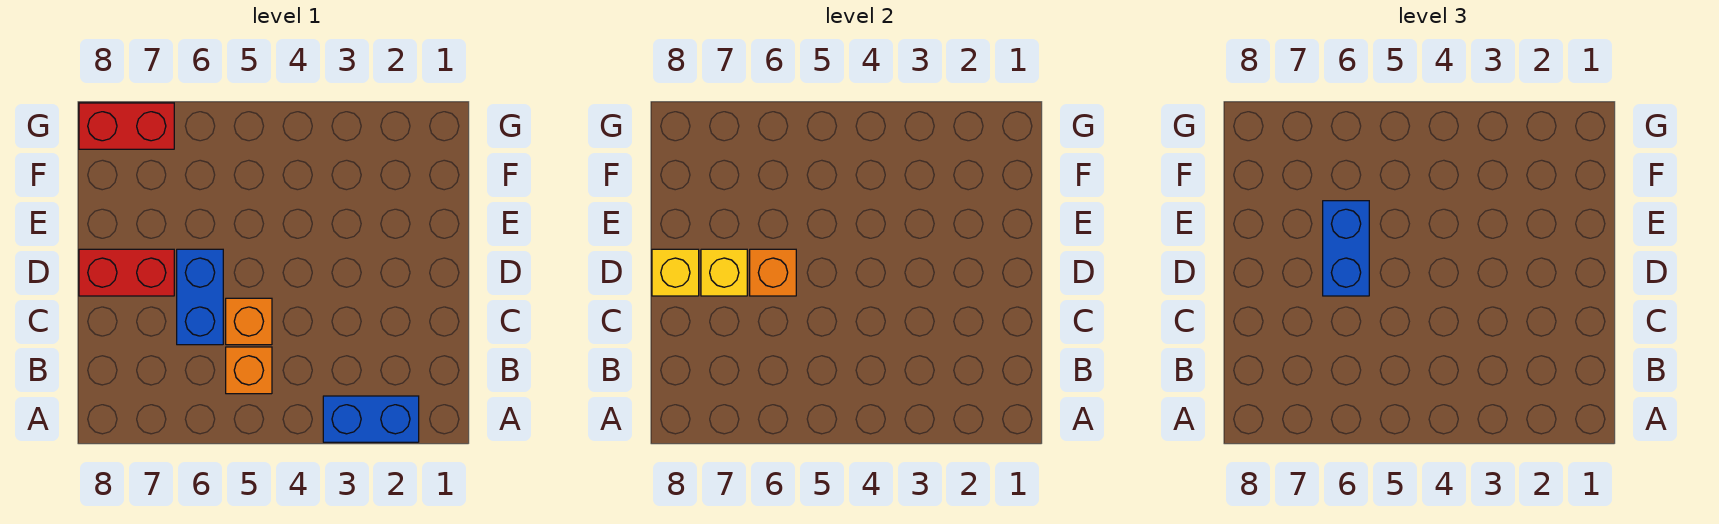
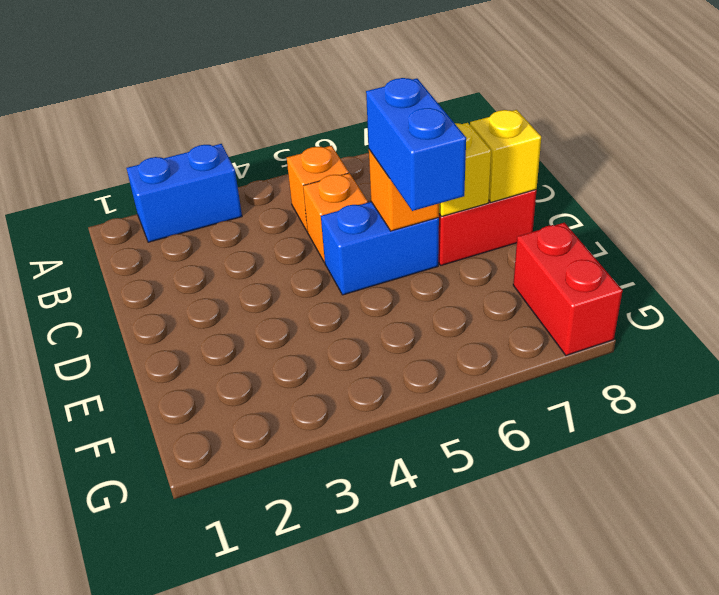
blue brick C6:D6 level 1 -> blue brick D5:D6 level 1
red brick G7:G8 level 1 -> red brick F8:G8 level 1

